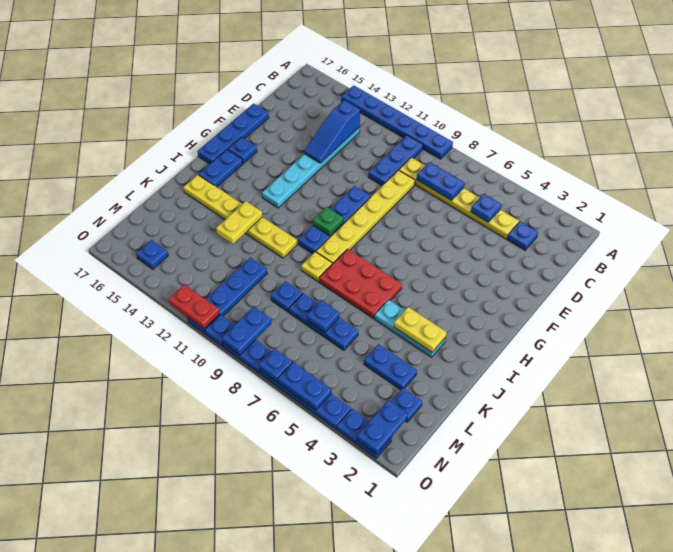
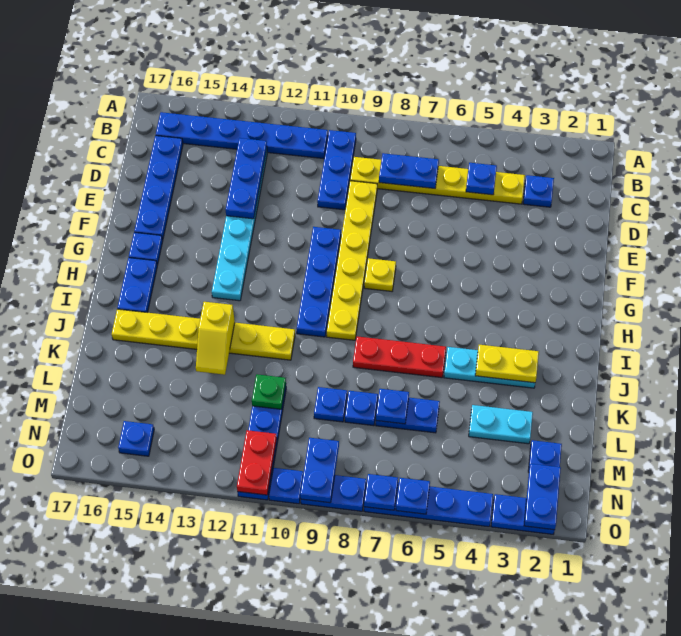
blue plate A9:A14 level 1 -> blue plate B11:B16 level 1
blue slope C13:E13 level 2 top C -> blue plate C13:E13 level 2
blue plate E17:H17 level 1 -> blue plate C16:F16 level 1
green plate H10 level 2 -> green plate L11 level 2
red plate I6:J8 level 1 -> red plate J6:J8 level 1
yellow plate J9 level 1 -> yellow plate G8 level 1
yellow plate J13:K13 level 2 -> yellow slope J13:K13 level 2 top J
blue plate L3:L4 level 1 -> cyan plate L3:L4 level 1
blue plate O5:O6 level 2 -> blue plate O6 level 2
red plate O11:O12 level 2 -> red plate N11:O11 level 2

